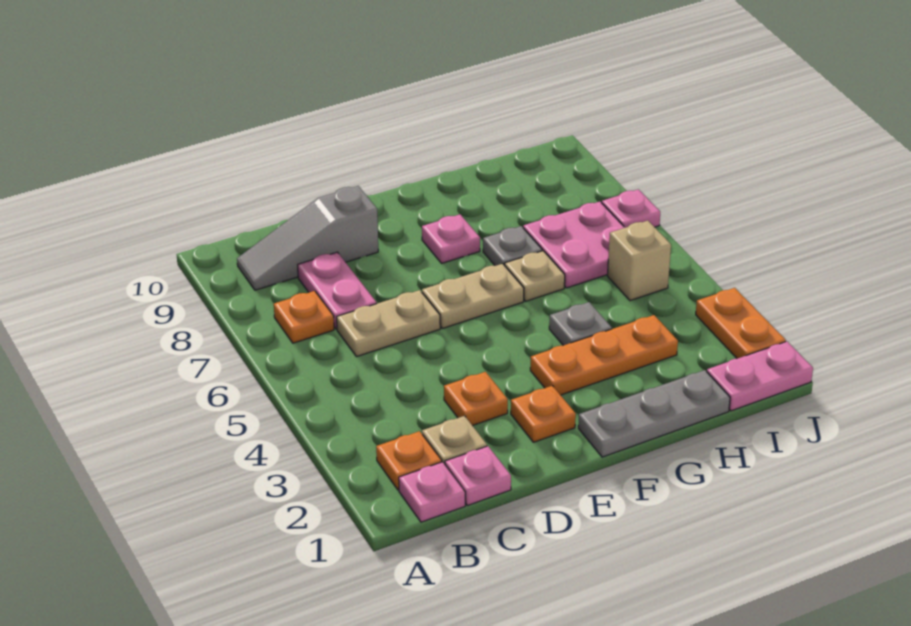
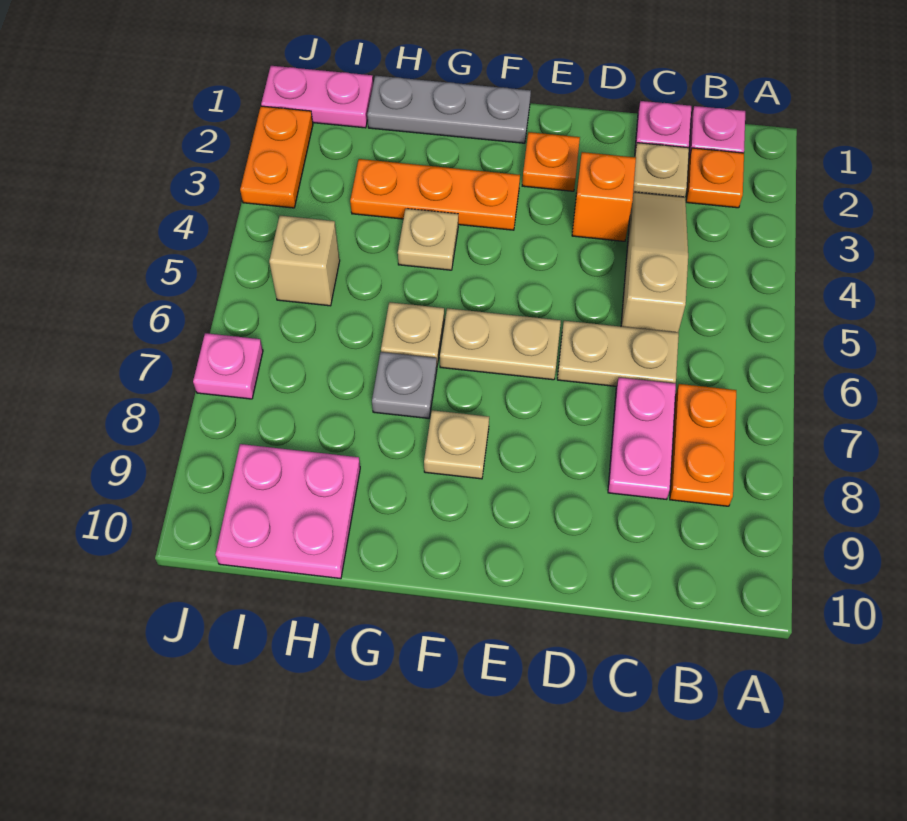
orange plate B7 level 1 -> orange plate B7:B8 level 1
grey slope B9:D9 level 1 top D -> none
none -> tan slope C3:C5 level 1 top 5
orange plate D3 level 1 -> orange brick D3 level 1
pink plate F8 level 1 -> tan plate F8 level 1
grey plate G4 level 1 -> tan plate G4 level 1
pink plate H6:I7 level 1 -> pink plate H9:I10 level 1

